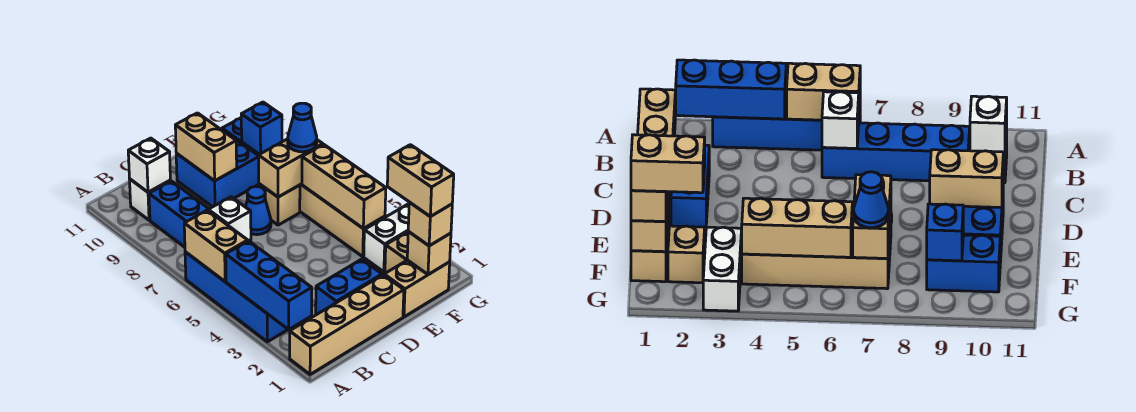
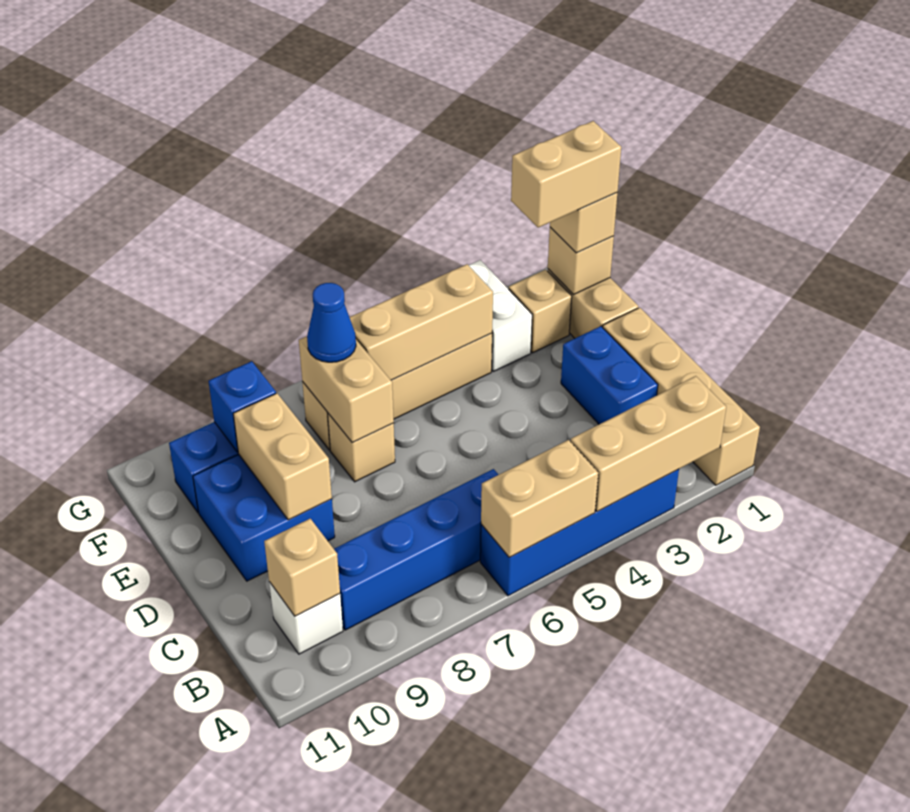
blue brick A2:A4 level 2 -> tan brick A2:A4 level 2
white brick B6 level 2 -> none
white brick B10 level 2 -> tan brick B10 level 2
blue cone D7 level 1 -> none
tan brick D9:D10 level 2 -> tan brick D9:E9 level 2

